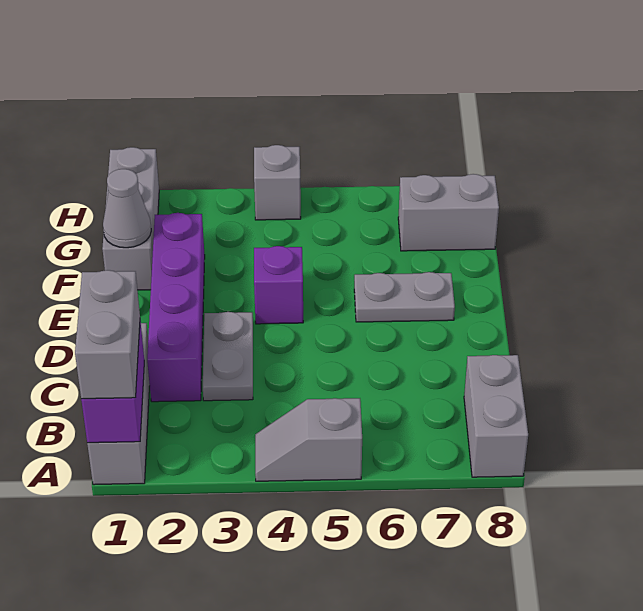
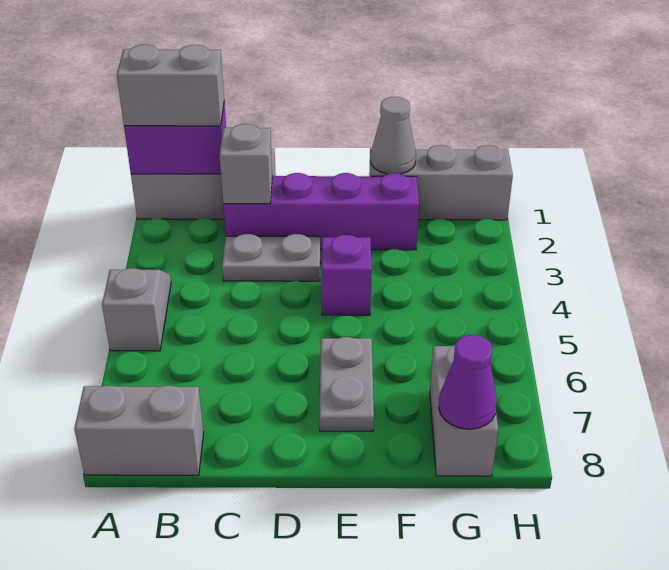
none -> purple cone G8 level 2
grey brick H4 level 1 -> grey brick C2 level 2

